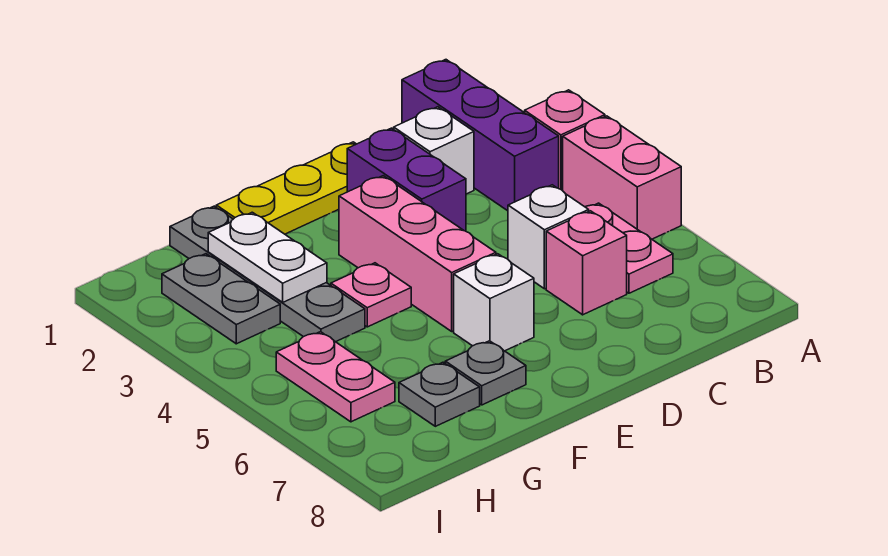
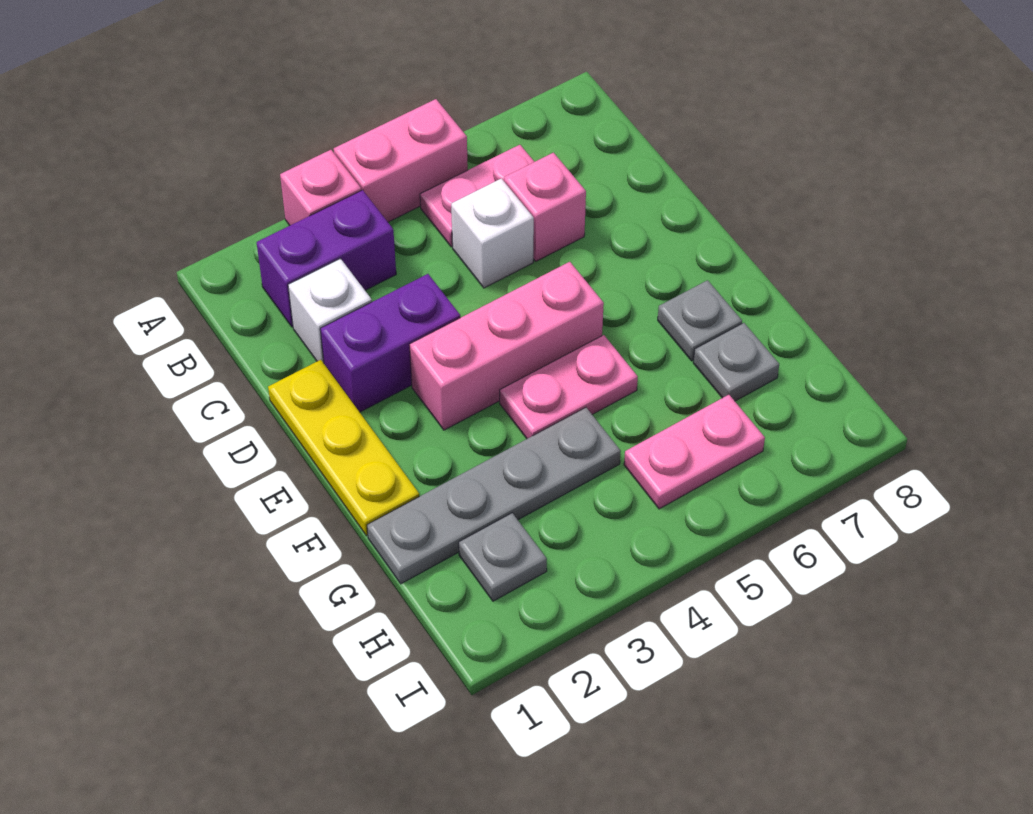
purple brick B1:B3 level 1 -> purple brick B2:B3 level 1
white brick E6 level 1 -> none
pink plate F4 level 1 -> pink plate F4:F5 level 1
white plate G2:G3 level 2 -> none
grey plate H2:H3 level 1 -> grey plate H2 level 1

